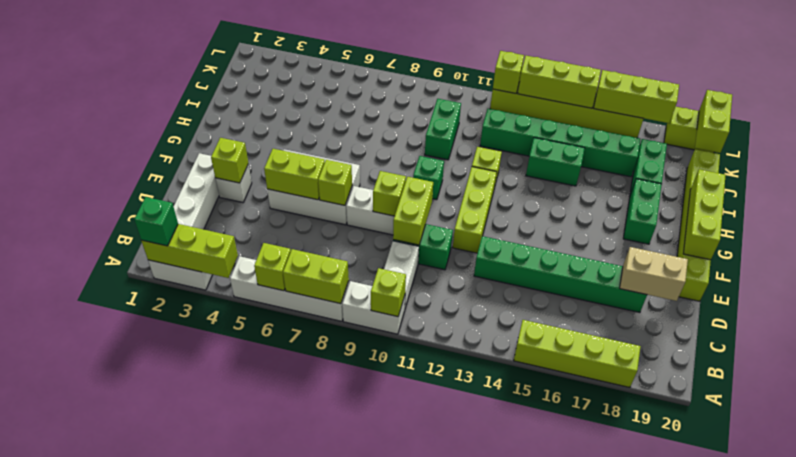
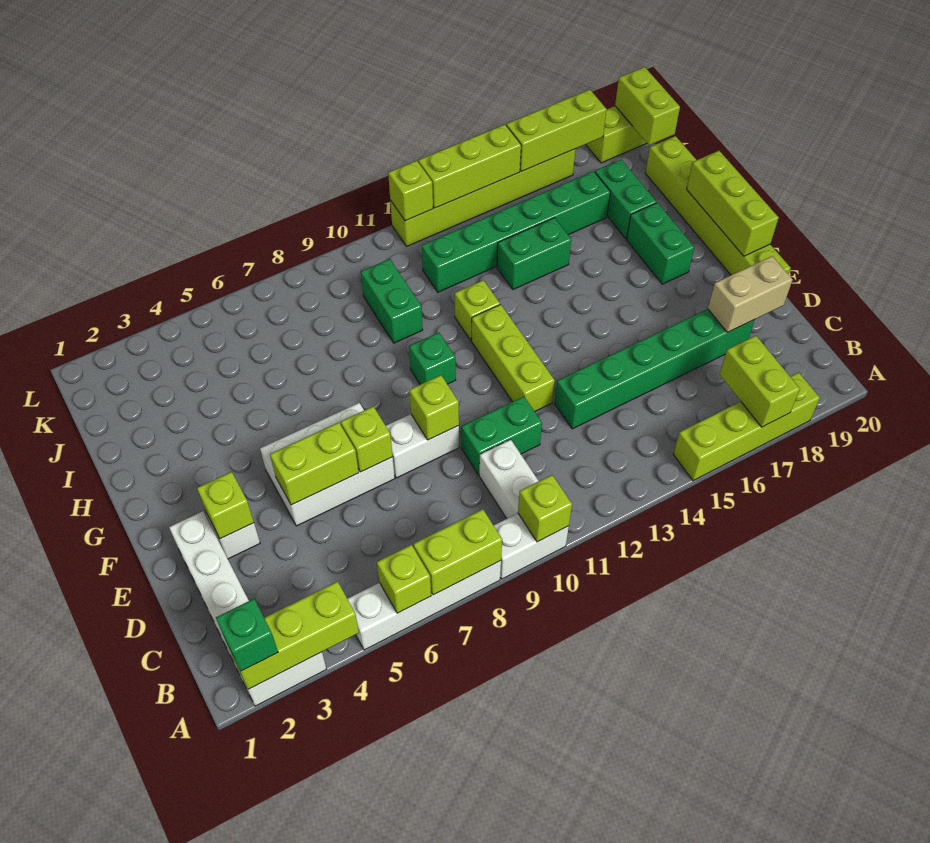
lime brick D10:E10 level 2 -> lime brick A17:B17 level 2

